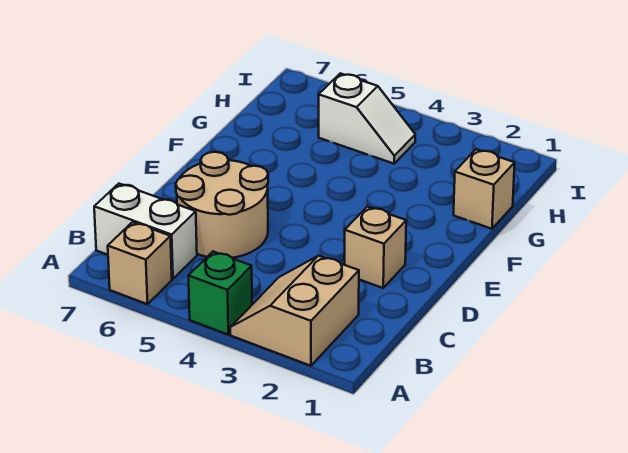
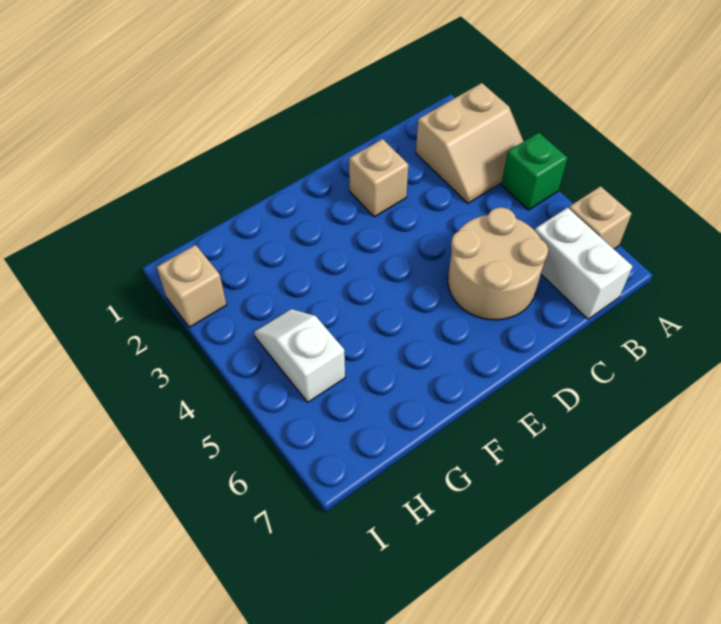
tan brick G1 level 1 -> tan brick I2 level 1

